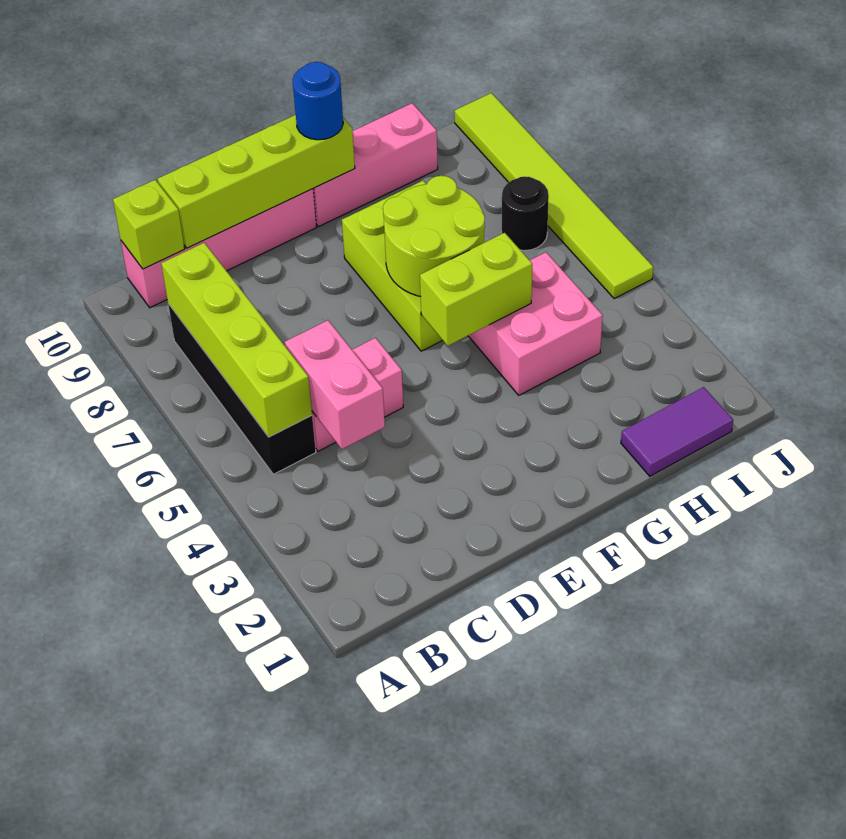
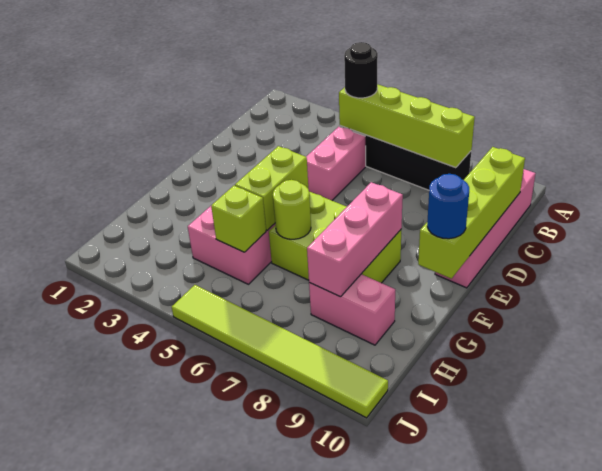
lime brick B10 level 2 -> lime brick H5 level 2
pink brick C4:C5 level 2 -> pink brick H8:H9 level 1
lime round brick F6:G7 level 2 -> lime round brick G6 level 2
pink brick F10:H10 level 1 -> pink brick F8:H8 level 2
purple tile H1:I1 level 1 -> none
black round brick I7 level 1 -> black round brick B5 level 3

